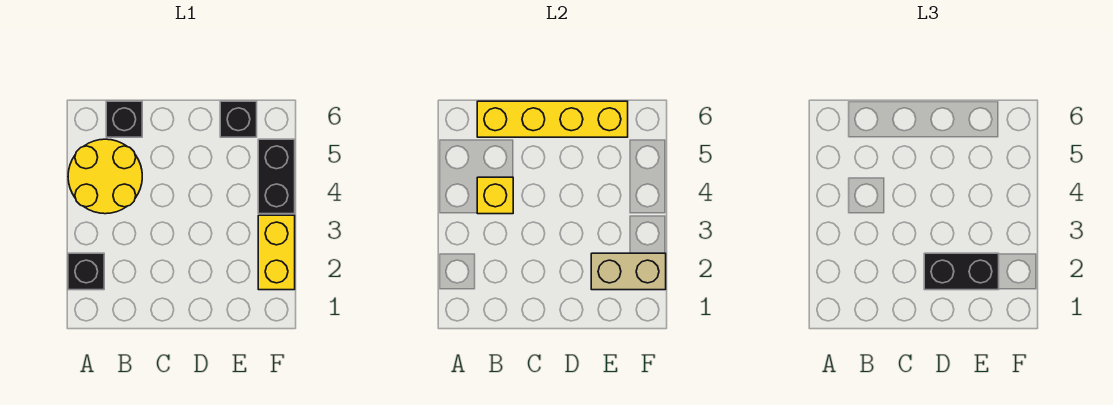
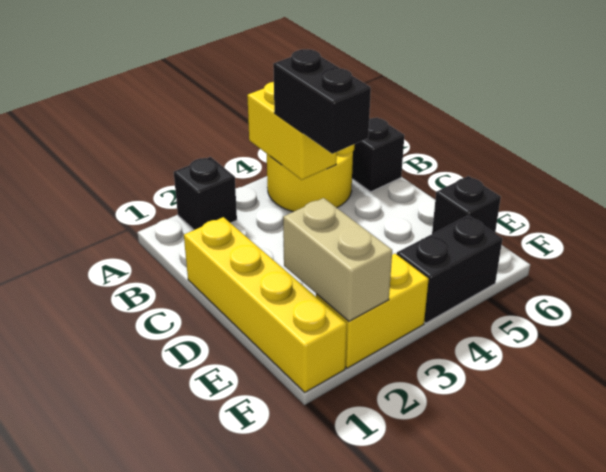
yellow brick B4 level 2 -> yellow brick A4:B4 level 2
yellow brick B6:E6 level 2 -> yellow brick C1:F1 level 1
black brick D2:E2 level 3 -> black brick B4:C4 level 3

